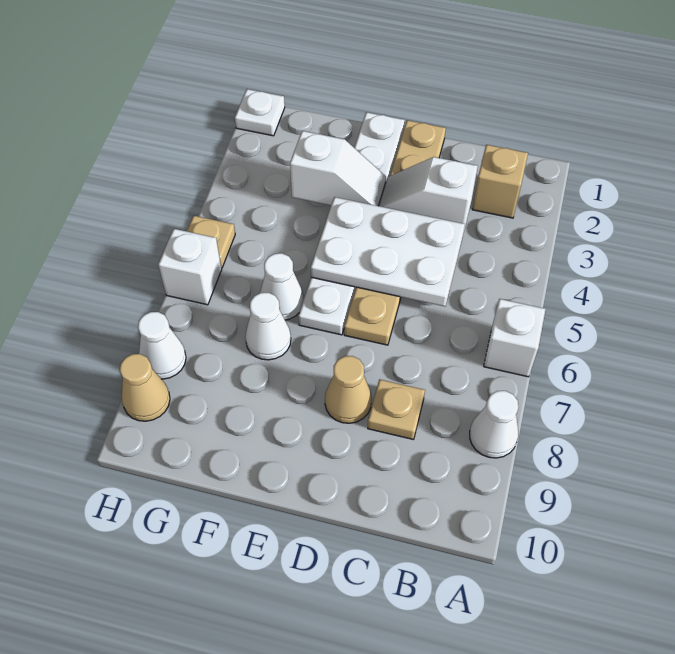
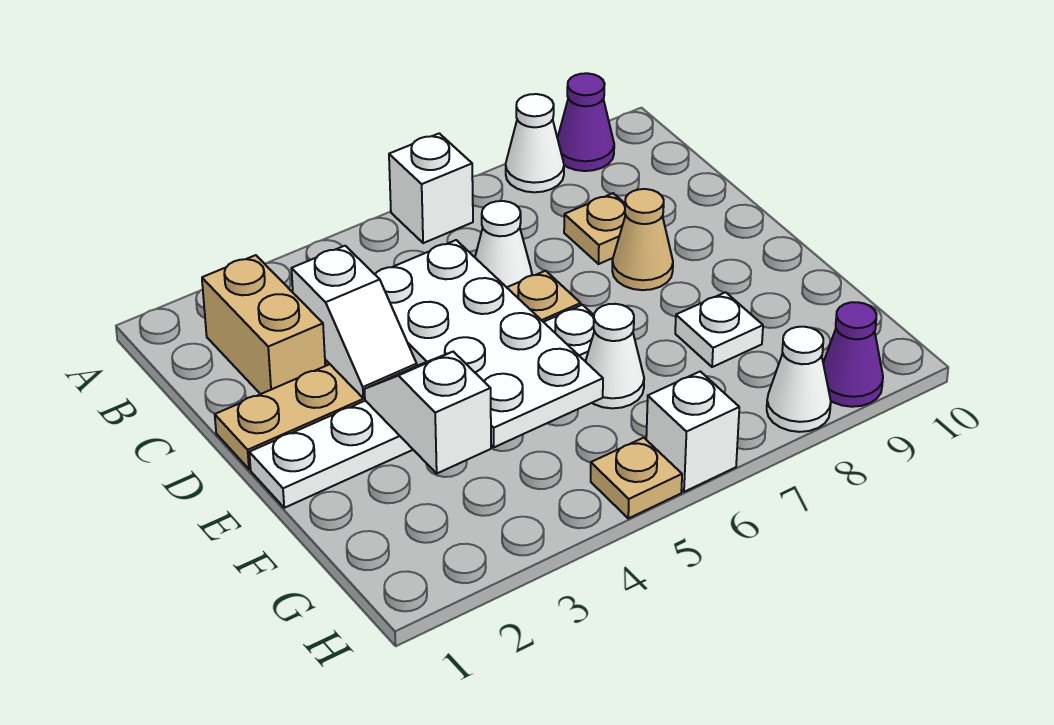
none -> purple cone A9 level 1
tan brick B2 level 1 -> tan brick B2:C2 level 1
white plate C4:E5 level 2 -> white plate C4:F5 level 2
white cone F7 level 1 -> white cone C6 level 1
white plate H1 level 1 -> white plate F8 level 1
tan cone H9 level 1 -> purple cone H9 level 1

